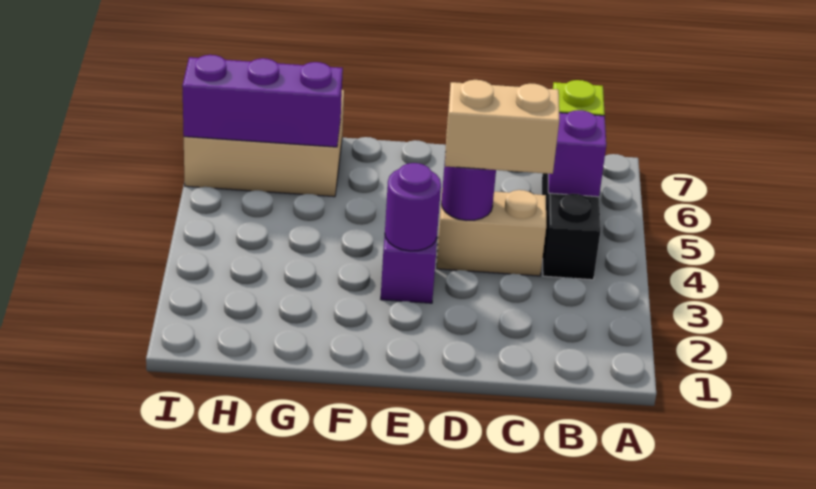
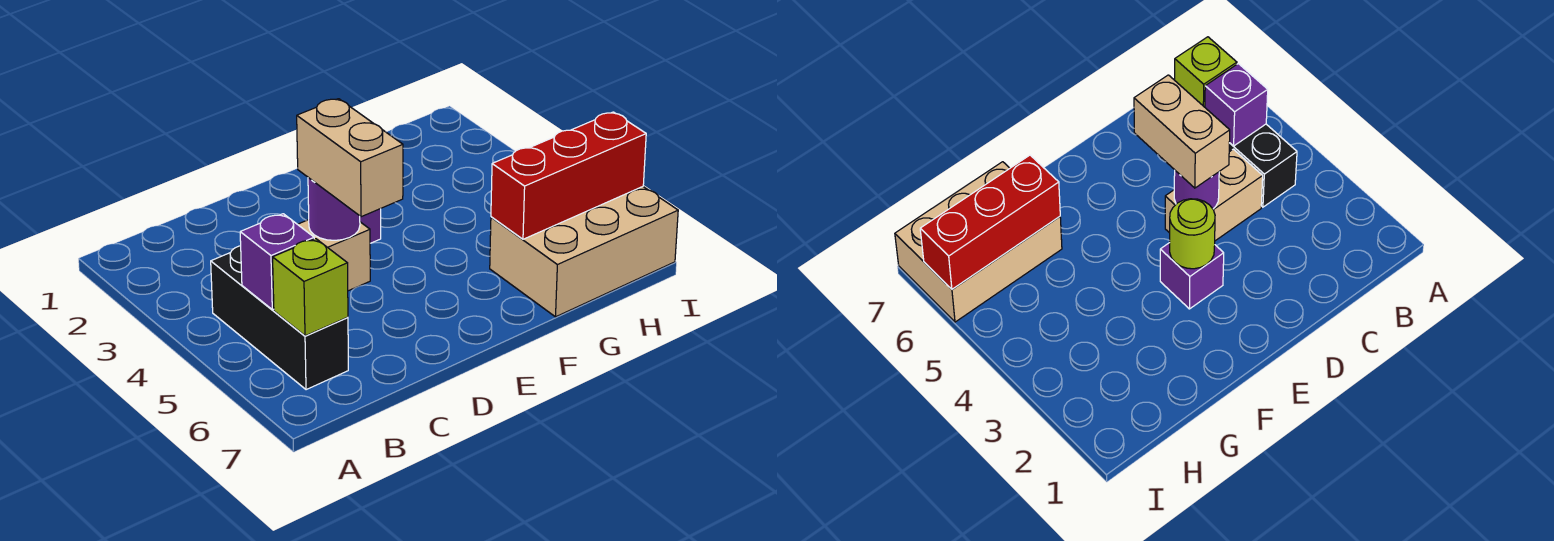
tan brick C4:D4 level 3 -> tan brick D4:D5 level 3
purple round brick E3 level 2 -> lime round brick E3 level 2
purple brick G6:I6 level 2 -> red brick G6:I6 level 2

